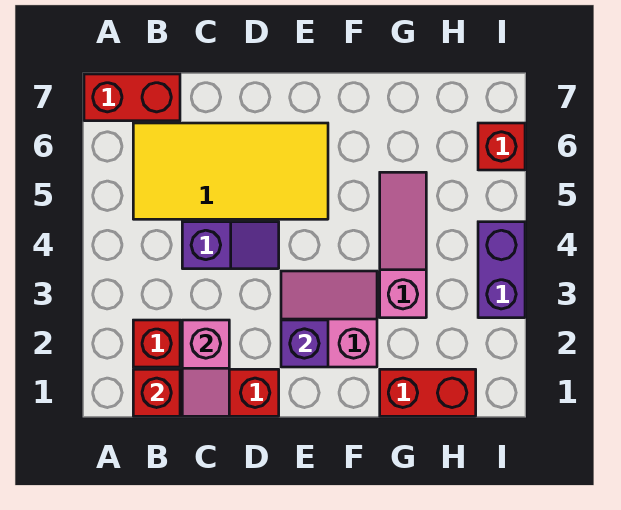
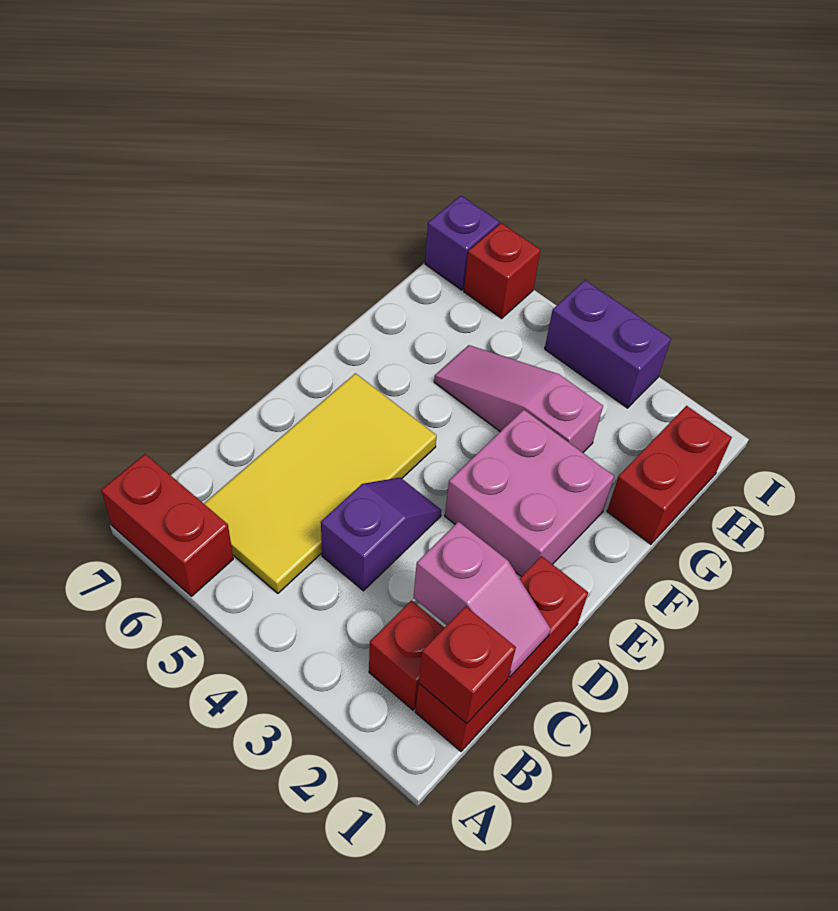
red brick A7:B7 level 1 -> red brick A6:A7 level 1
pink slope E2:F3 level 1 top 2 -> pink brick E2:F3 level 1
purple brick E2 level 2 -> purple brick I7 level 1

